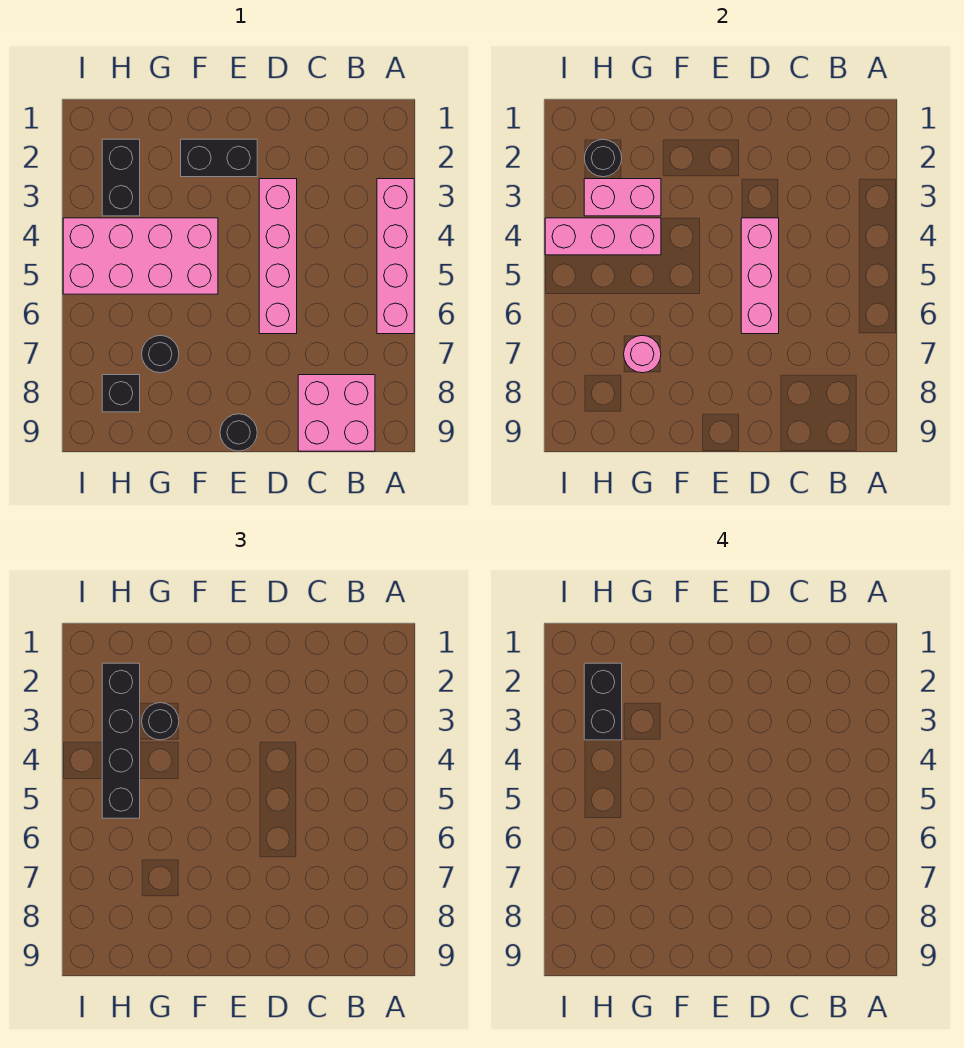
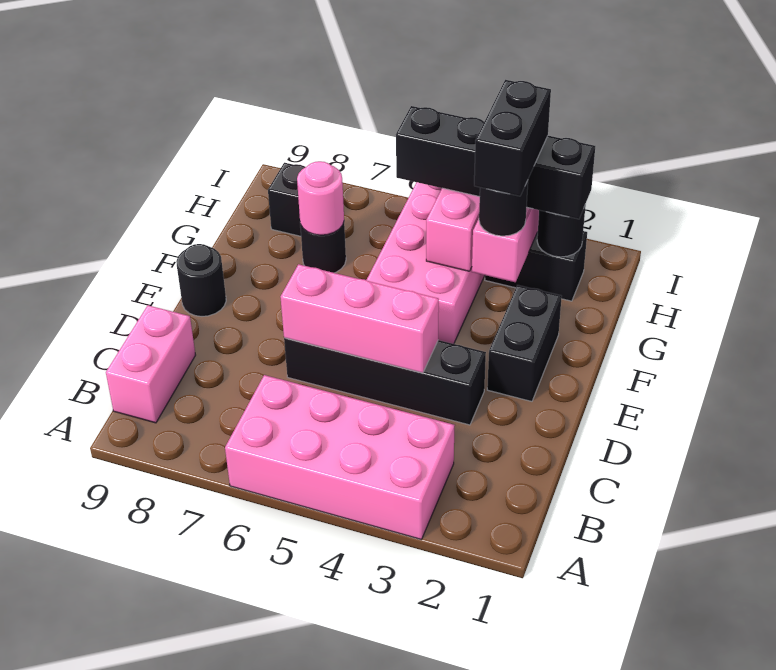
pink brick A3:A6 level 1 -> pink brick A3:B6 level 1
pink brick B8:C9 level 1 -> pink brick B9:C9 level 1
pink brick D3:D6 level 1 -> black brick D3:D6 level 1
black brick H2:H3 level 4 -> black brick G3:H3 level 4

